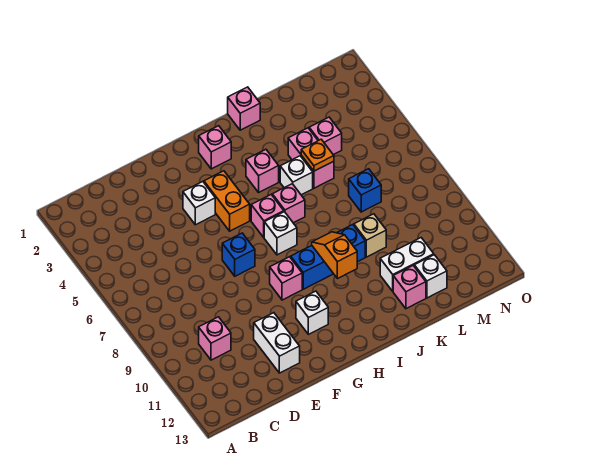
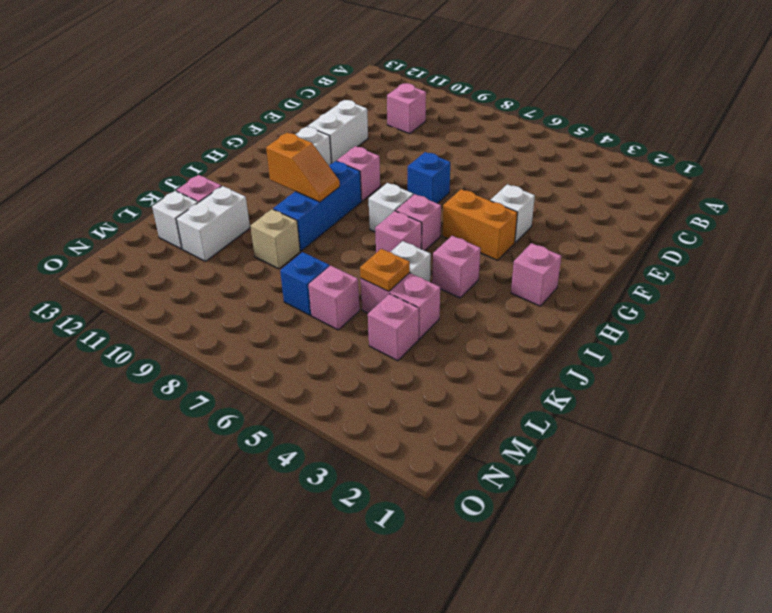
white brick E11:E12 level 1 -> white brick E11:F11 level 1
pink brick J1 level 1 -> pink brick L6 level 1

